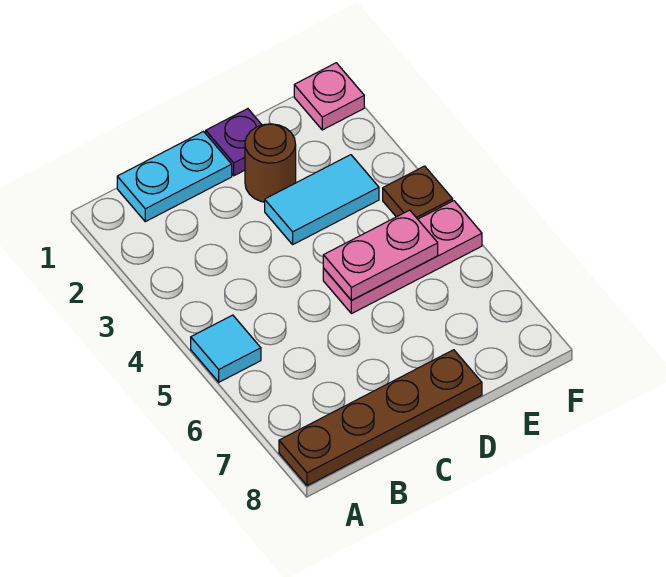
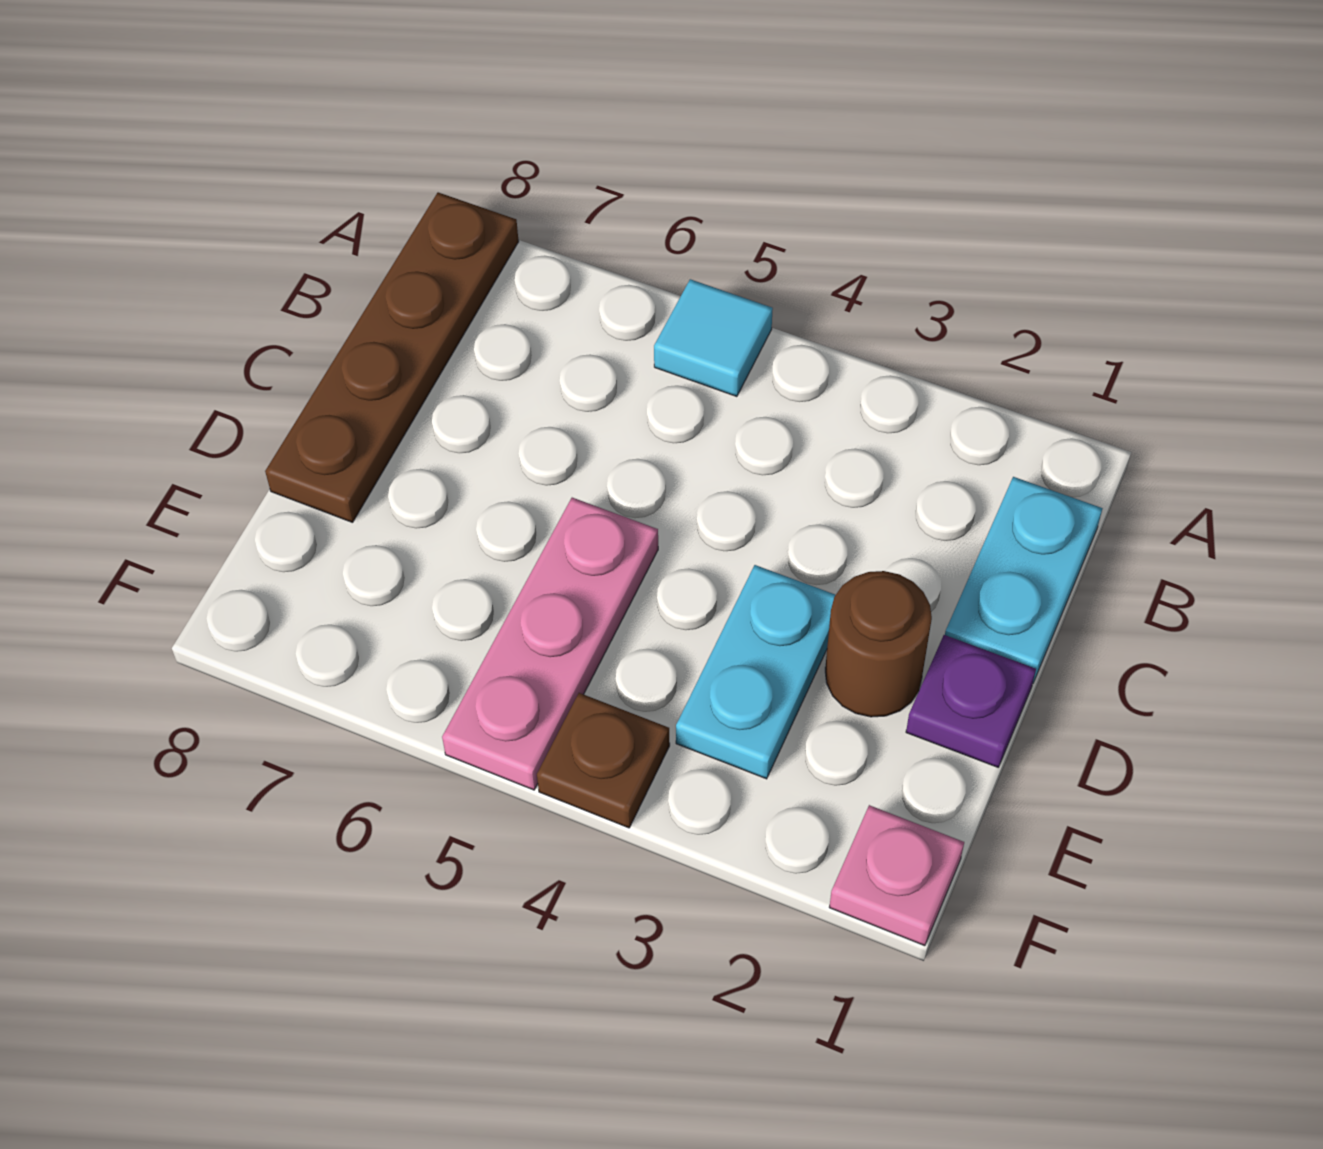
cyan tile D3:E3 level 1 -> cyan plate D3:E3 level 1
pink plate D5:E5 level 2 -> none

